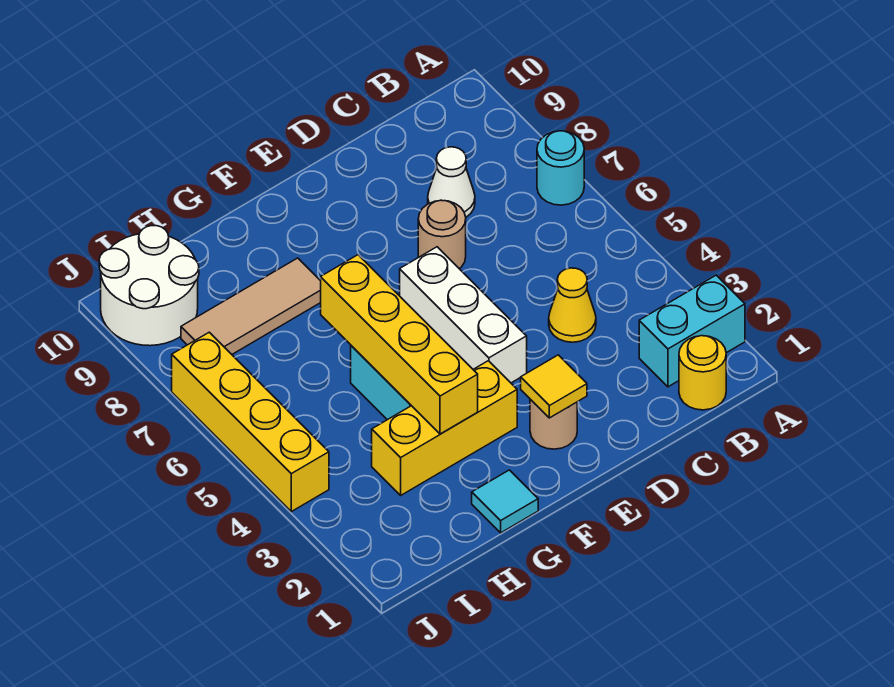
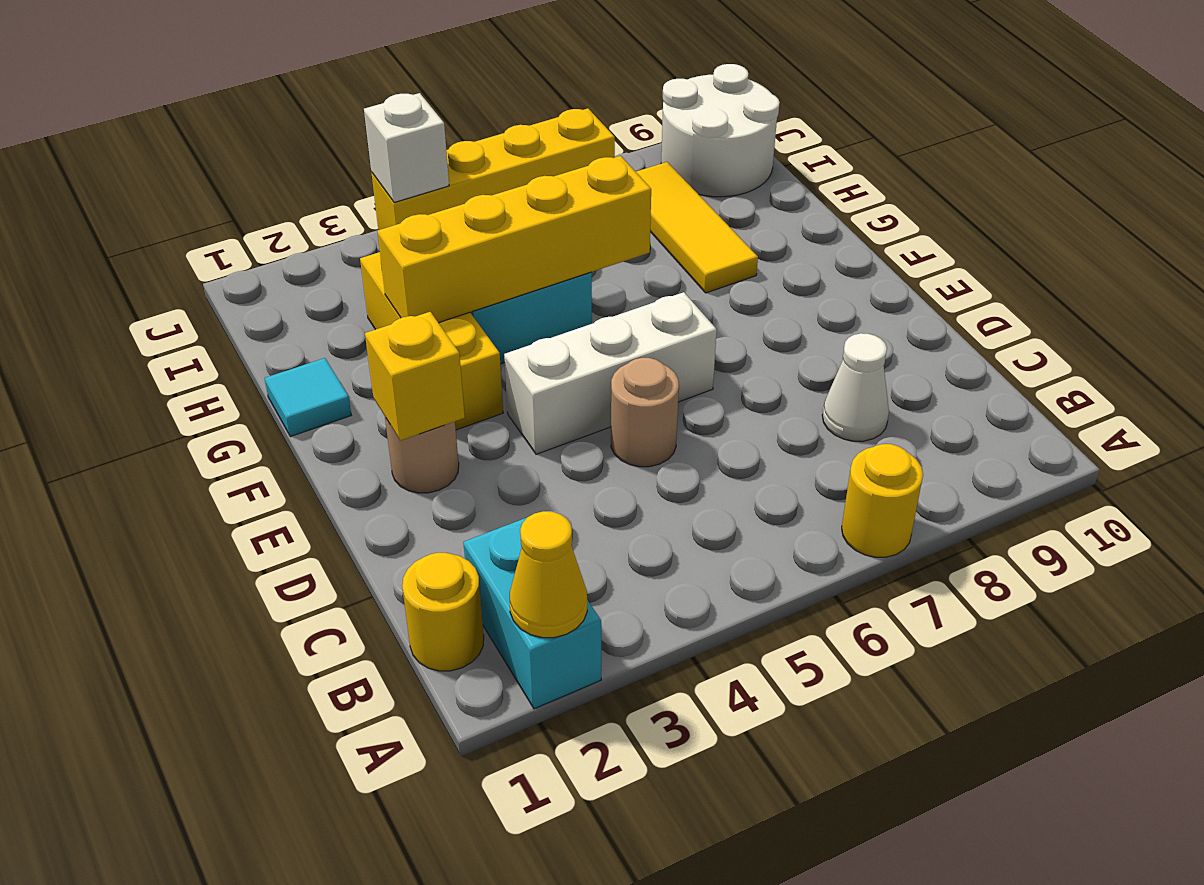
cyan round brick A7 level 1 -> yellow round brick A7 level 1
yellow cone C4 level 1 -> yellow cone A2 level 2
tan round brick D7 level 1 -> tan round brick D5 level 1
yellow tile E2 level 2 -> yellow brick E2 level 2
tan tile G8:I8 level 1 -> yellow tile G8:I8 level 1
none -> white brick J4 level 2

